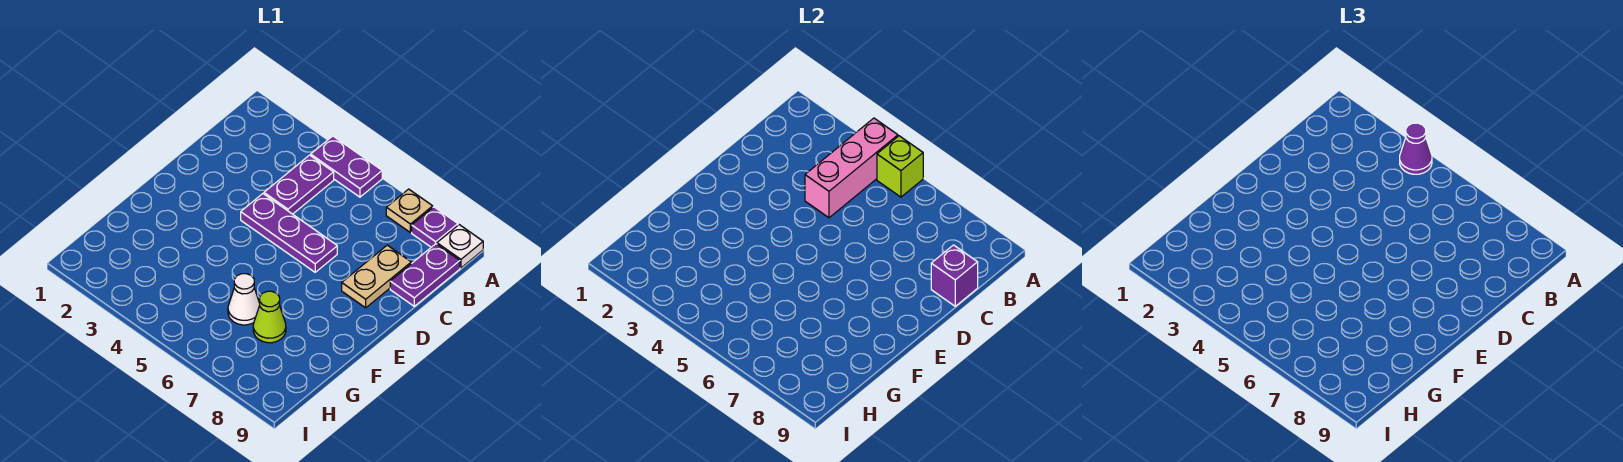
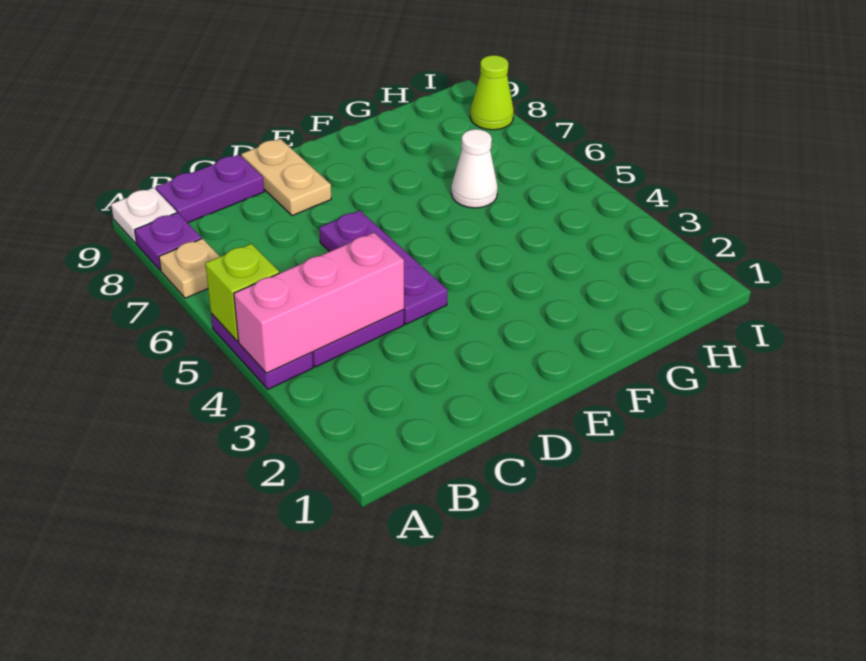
purple cone A4 level 3 -> none
tan plate C8:D8 level 1 -> tan plate D8:D9 level 1
purple brick C9 level 2 -> none
lime cone G7 level 1 -> lime cone I8 level 1

